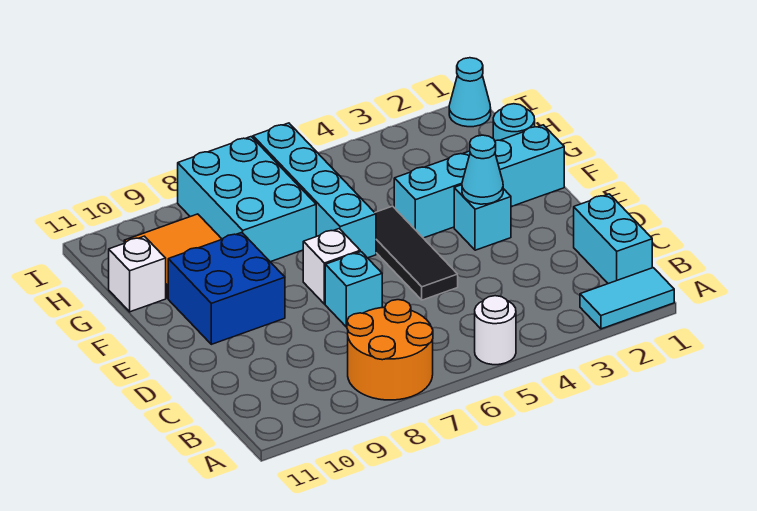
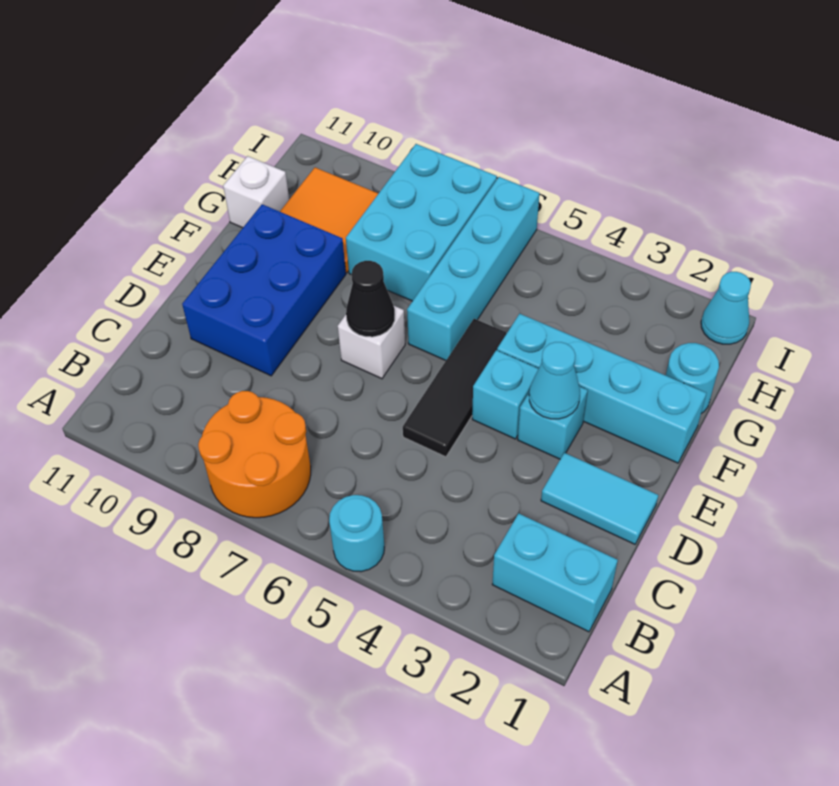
cyan tile A1:A2 level 1 -> cyan tile D1:D2 level 1
white round brick A5 level 1 -> cyan round brick A5 level 1
cyan brick B1:C1 level 1 -> cyan brick B1:B2 level 1
cyan brick D7 level 1 -> cyan brick E4 level 1
none -> black cone E7 level 2
blue brick E9:F10 level 1 -> blue brick D9:F10 level 1

